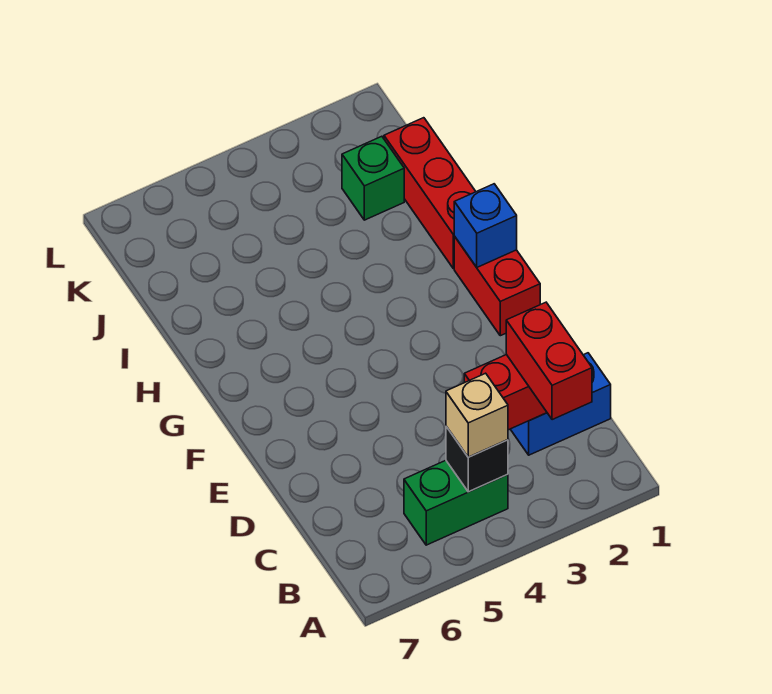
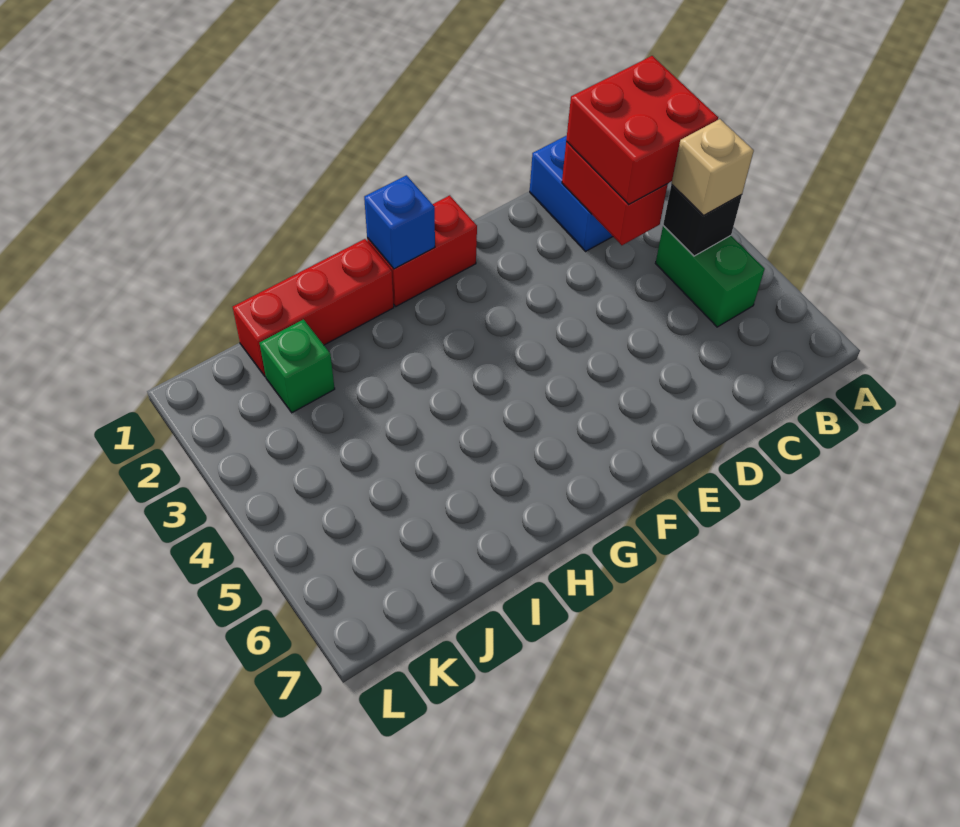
red brick B2:C2 level 3 -> red brick B2:C3 level 3

